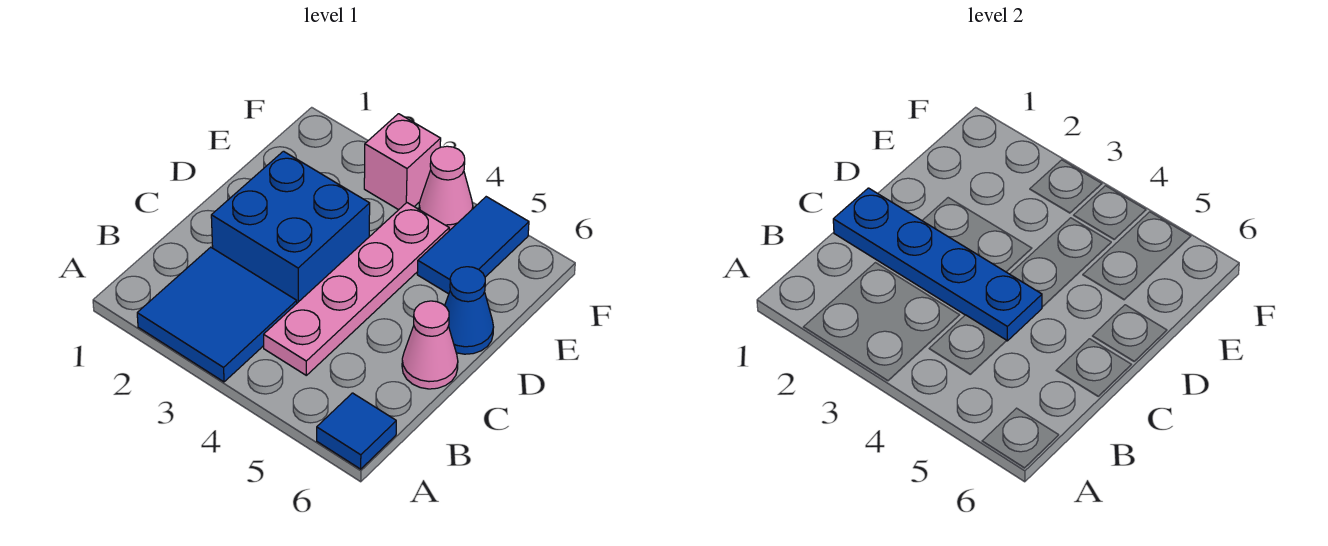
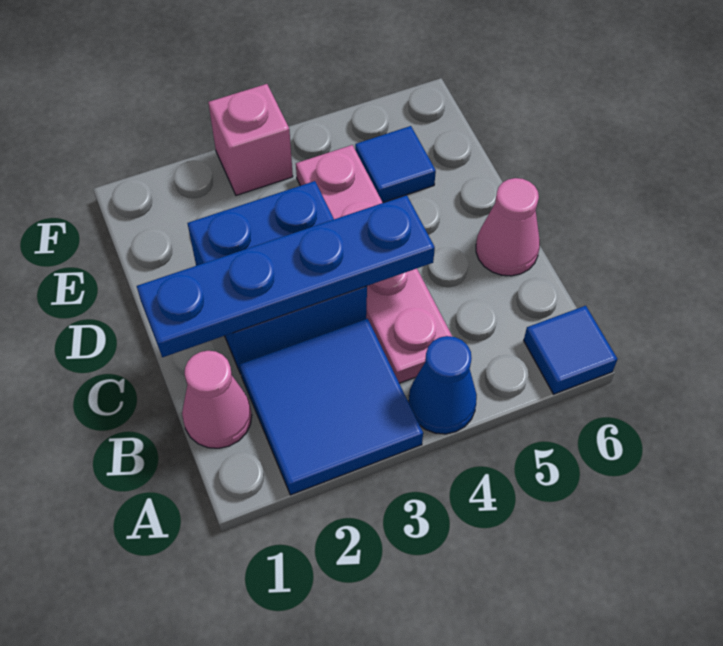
blue cone D6 level 1 -> blue cone A4 level 1
blue tile E5:F5 level 1 -> blue tile E5 level 1
pink cone F4 level 1 -> pink cone B1 level 1

